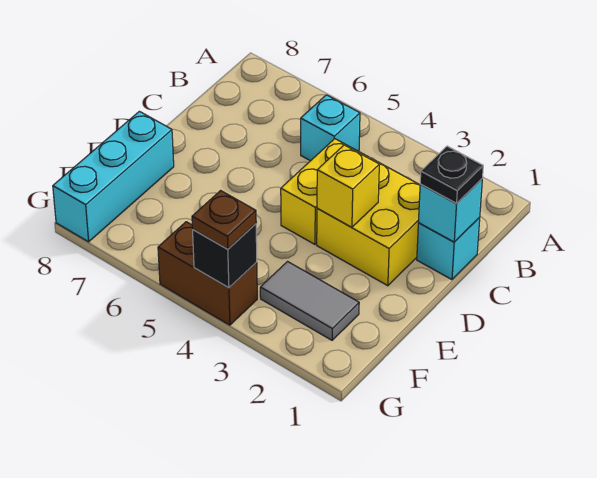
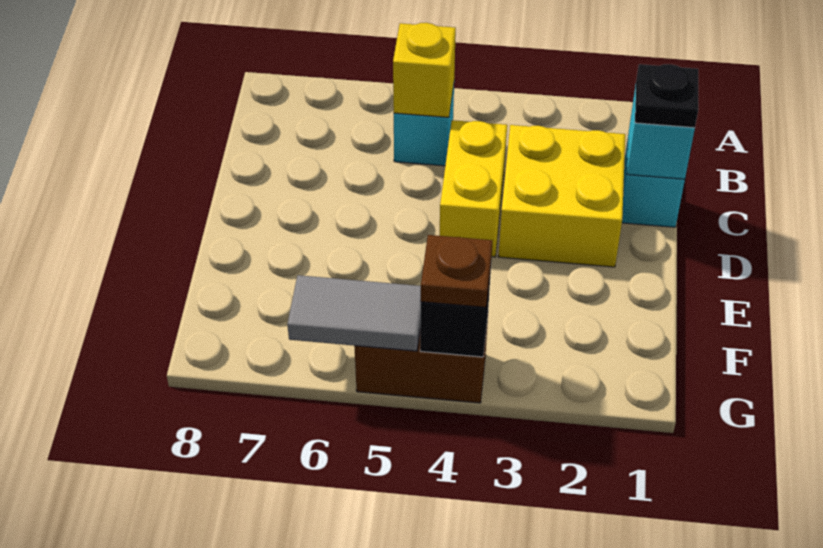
yellow brick D3 level 2 -> yellow brick B5 level 2
cyan brick E8:G8 level 1 -> none
grey tile F2:F3 level 1 -> grey tile G5:G6 level 2

